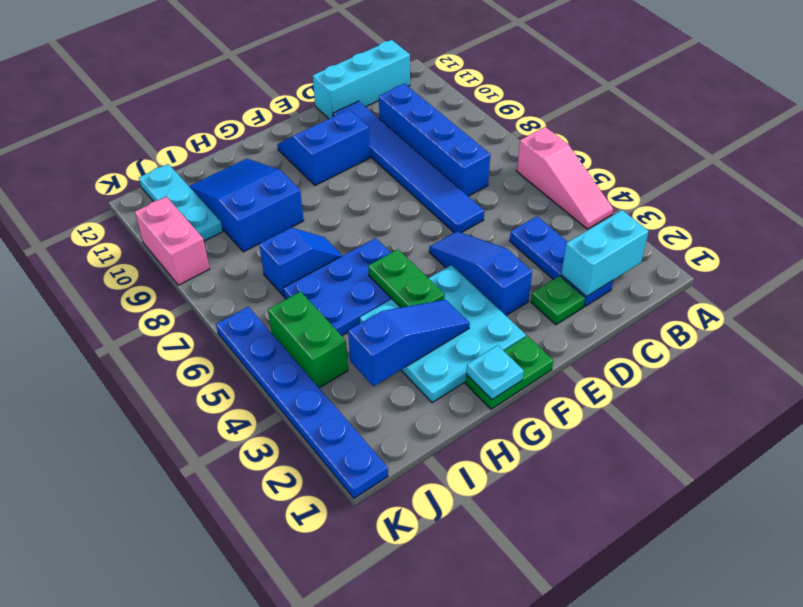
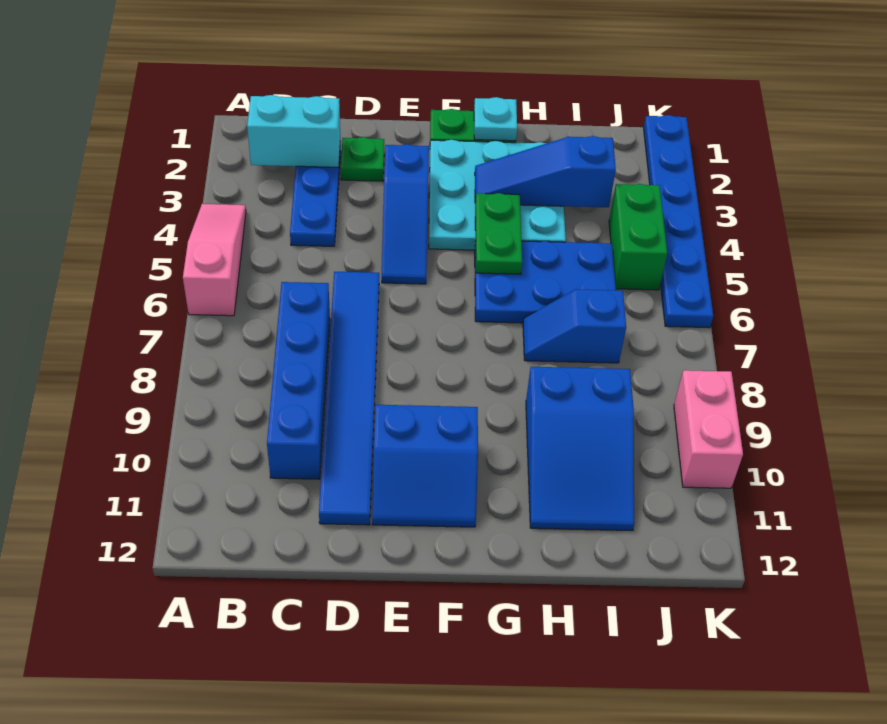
cyan brick B12:D12 level 1 -> none
cyan plate J10:J12 level 1 -> none

